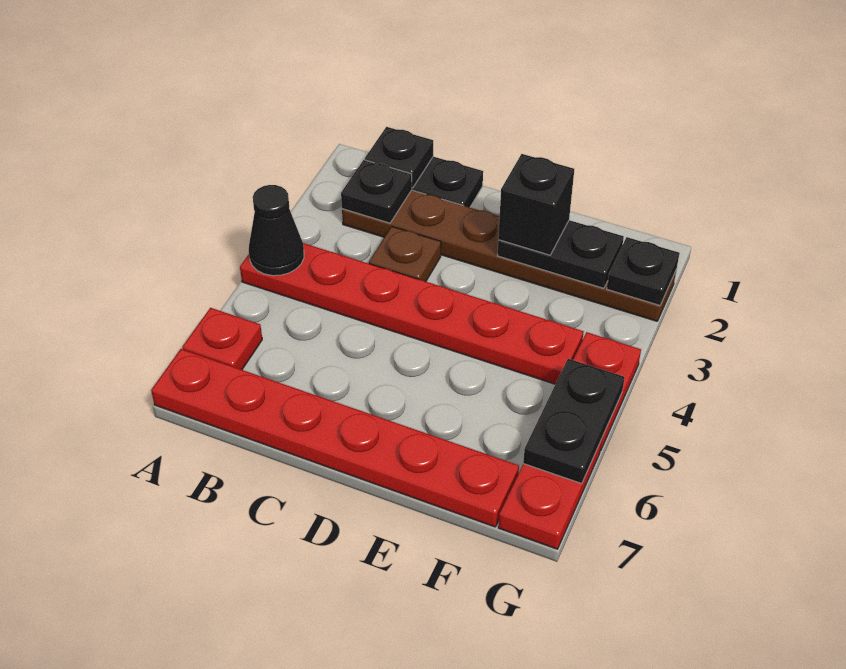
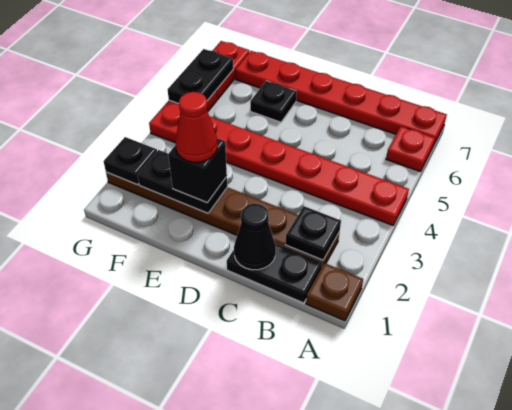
black cone A4 level 2 -> black cone C1 level 2
black plate B1 level 2 -> black plate E6 level 1
brown plate C3 level 1 -> brown plate A1 level 1
none -> red cone E2 level 4

